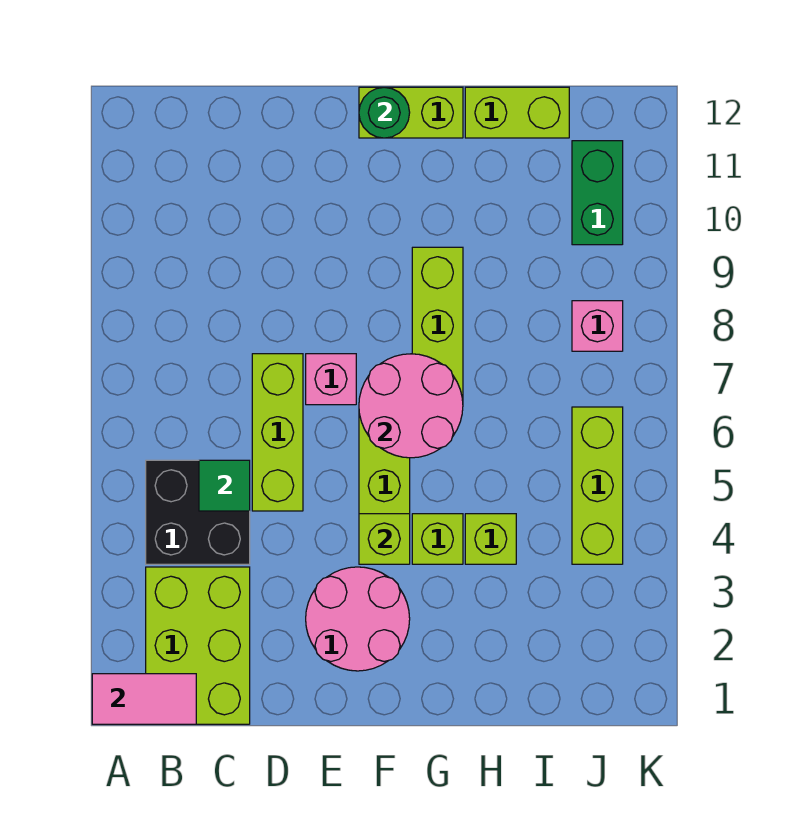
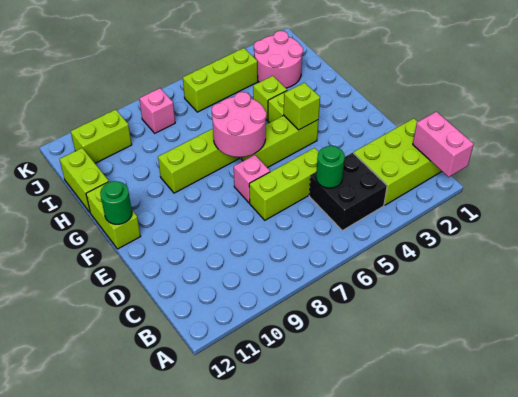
pink tile A1:B1 level 2 -> pink brick A1:B1 level 2
green tile C5 level 2 -> green round brick C5 level 2
pink round brick E2:F3 level 1 -> pink round brick I2:J3 level 1
green brick J10:J11 level 1 -> lime brick J10:J11 level 1

